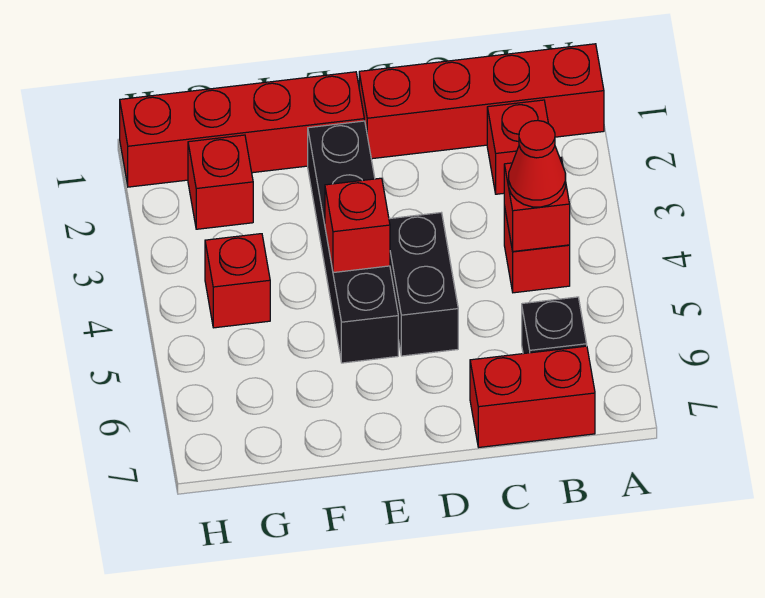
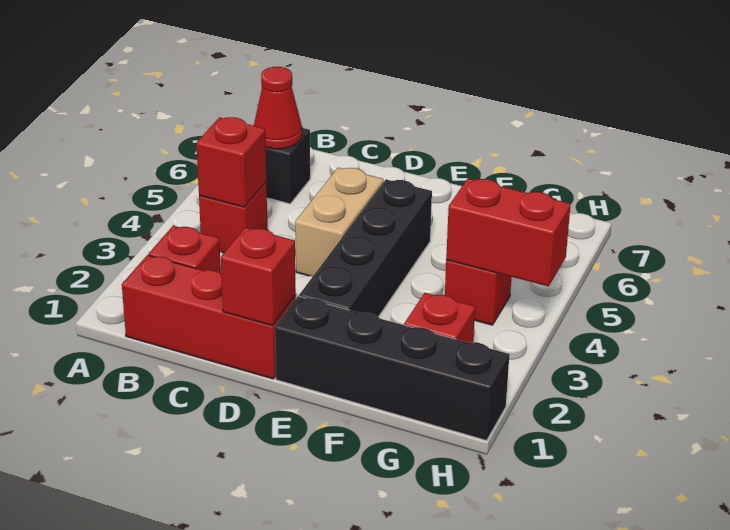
red brick A1:D1 level 1 -> red brick B1:D1 level 1
red cone B4 level 3 -> red cone B6 level 2
red brick B7:C7 level 1 -> red brick G4:H4 level 2
black brick D4:D5 level 1 -> tan brick D4:D5 level 1
red brick E1:H1 level 1 -> black brick E1:H1 level 1
red brick E4 level 2 -> red brick D1 level 2

